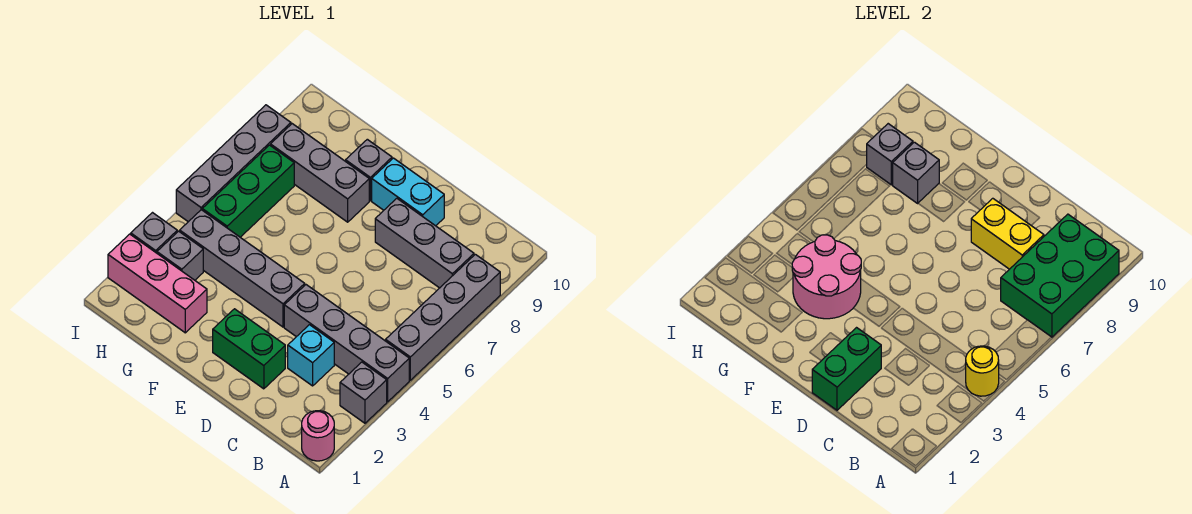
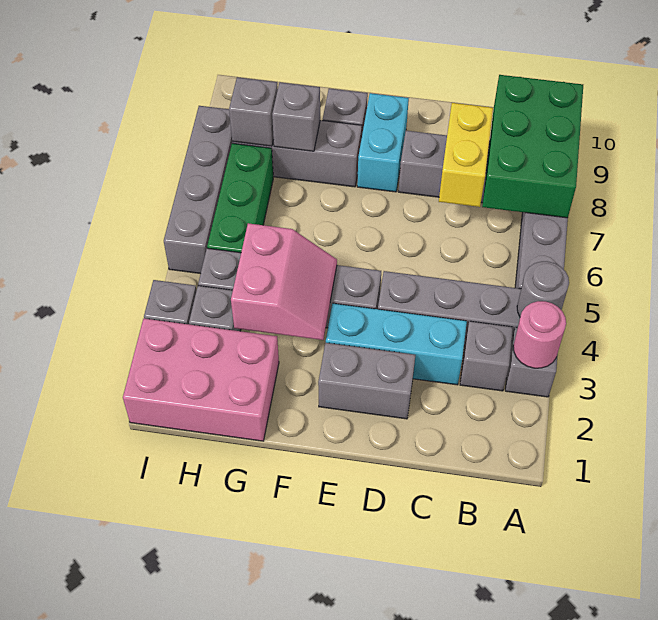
pink round brick A1 level 1 -> pink round brick A3 level 2
yellow round brick A4 level 2 -> grey round brick A4 level 2
none -> grey brick B3 level 1
cyan brick C3 level 1 -> cyan brick C3:E3 level 1
yellow brick C8:D8 level 2 -> yellow brick C7:C8 level 2
green brick D1:D2 level 2 -> none
green brick D2:E2 level 1 -> grey brick D2:E2 level 1
cyan brick D9:E9 level 1 -> cyan brick E8:E9 level 1
pink round brick F3:G4 level 2 -> pink slope F3:G4 level 2 top G
pink brick G2:I2 level 1 -> pink brick G1:I2 level 1

